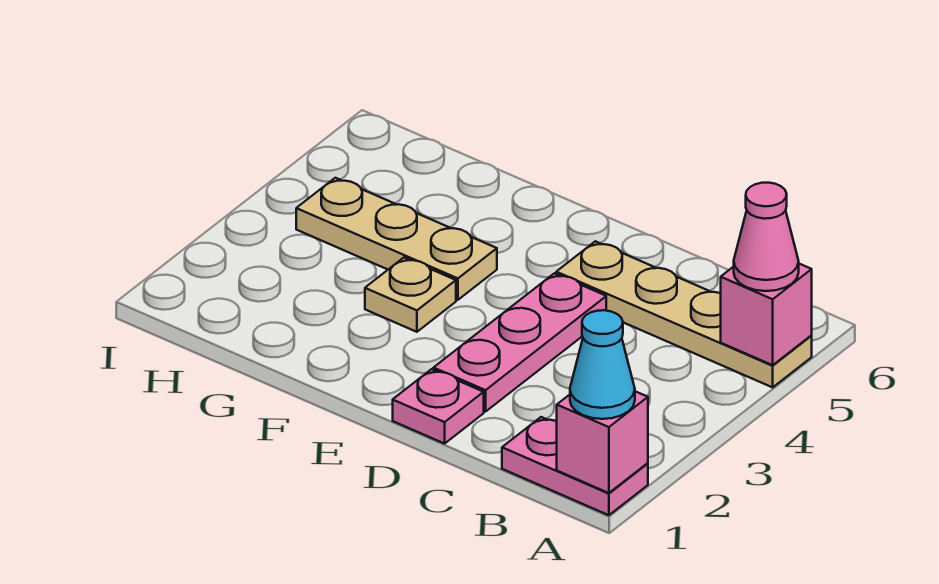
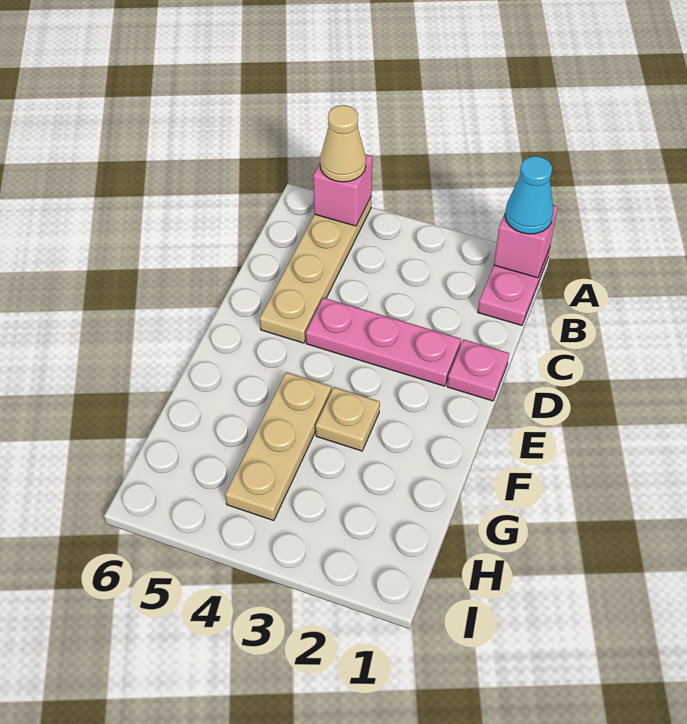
pink cone A5 level 3 -> tan cone A5 level 3

